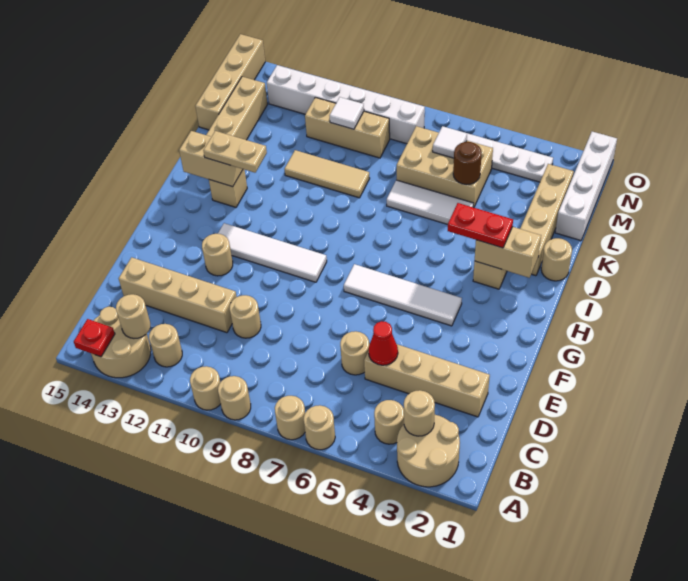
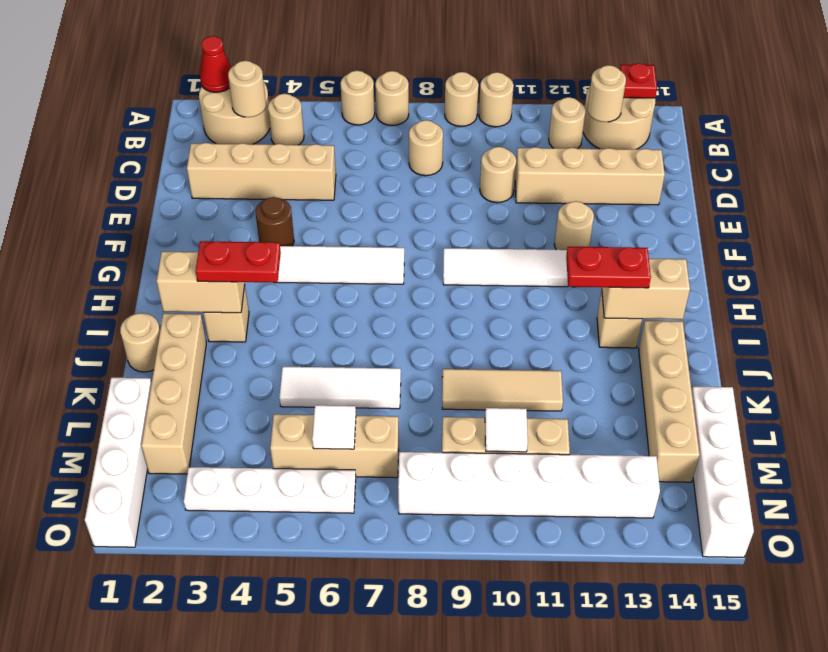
red cone D5 level 2 -> red cone A2 level 2
tan round brick D6 level 1 -> tan round brick C8 level 1
tan plate I12:I13 level 3 -> red plate I12:I13 level 3
tan brick L5:M7 level 1 -> tan brick M5:M7 level 1
brown round brick L5 level 2 -> brown round brick F4 level 1
tan brick L15:O15 level 1 -> white brick L15:O15 level 1

